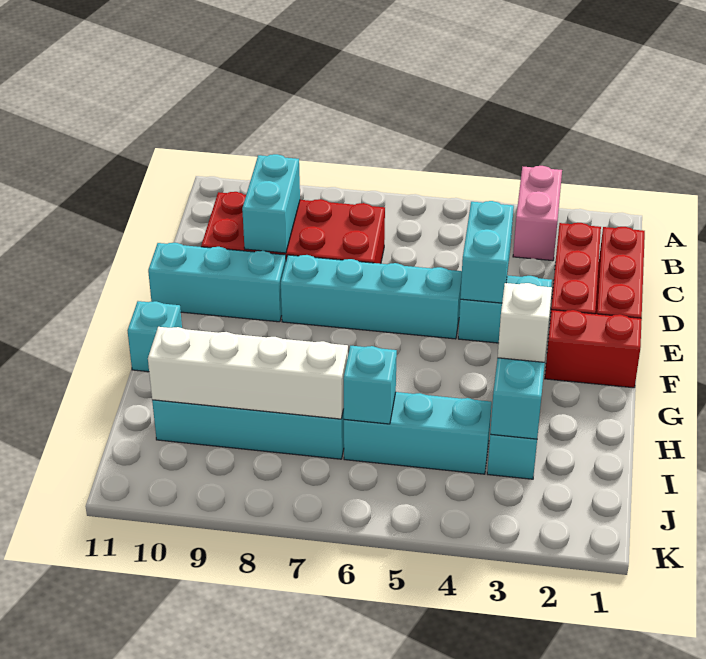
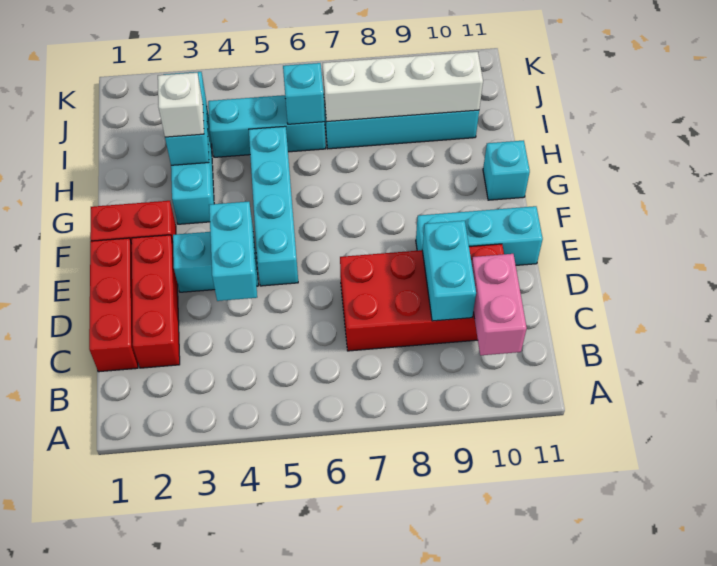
pink brick A3:B3 level 1 -> pink brick B10:C10 level 2
cyan brick E5:E8 level 1 -> cyan brick E5:H5 level 1

